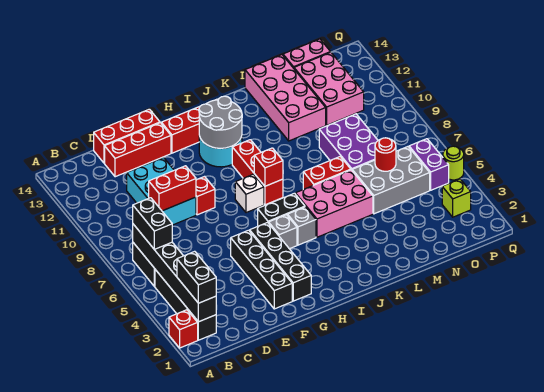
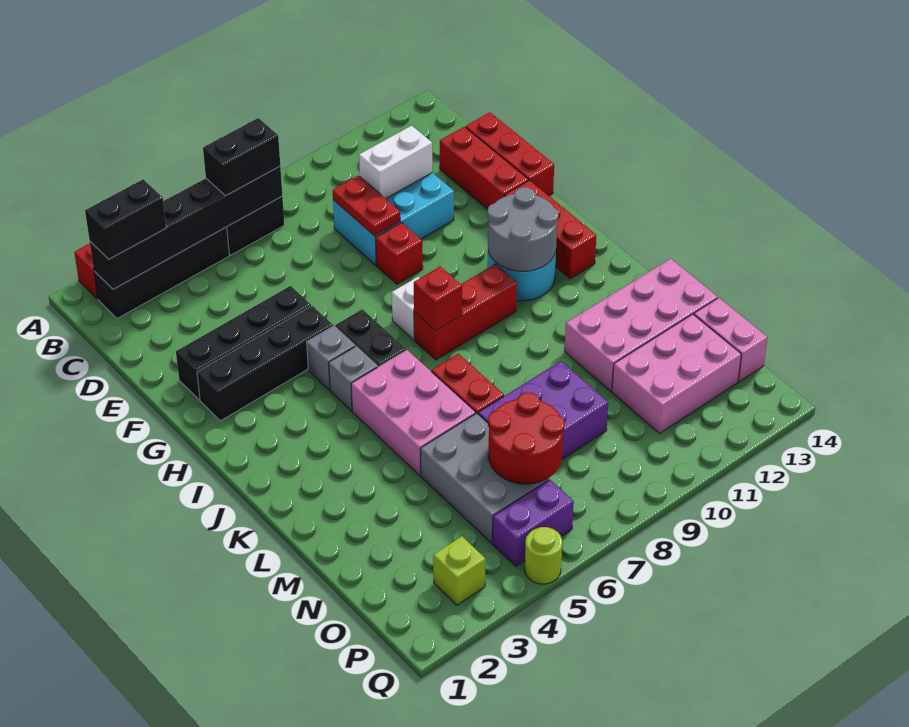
red brick D9:E9 level 2 -> red plate D9:E9 level 2
none -> white brick D10:D11 level 2
red round brick N6 level 2 -> red round brick N6:O7 level 2

